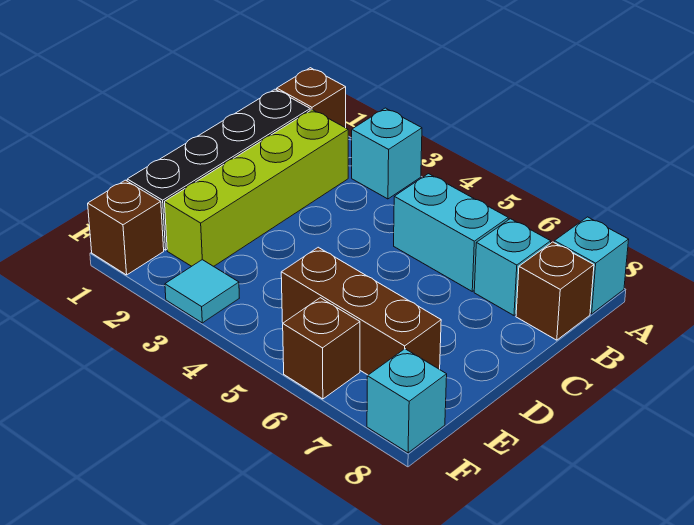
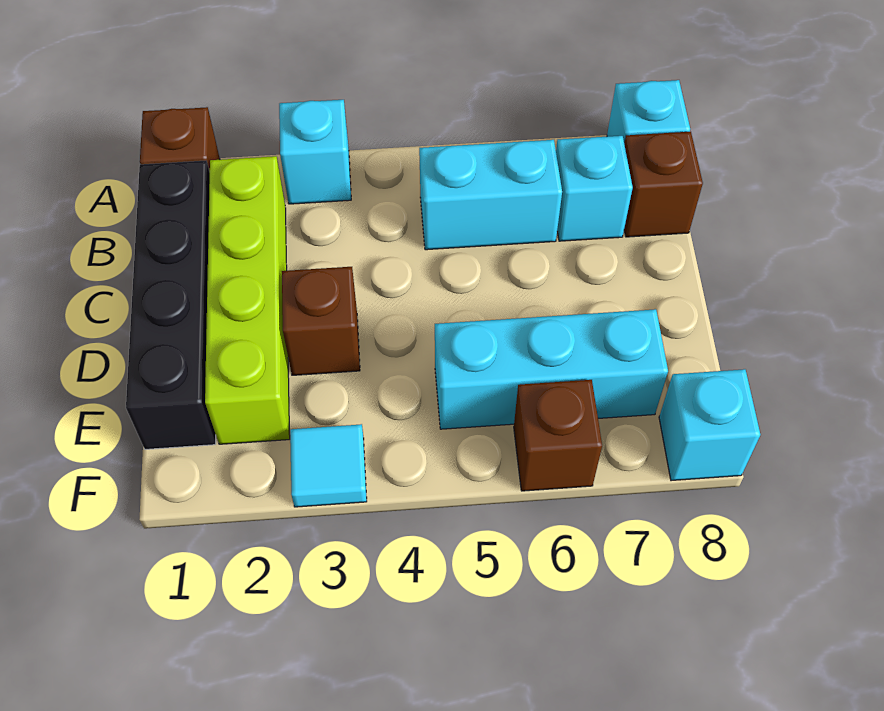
brown brick E5:E7 level 1 -> cyan brick E5:E7 level 1
brown brick F1 level 1 -> brown brick D3 level 1

